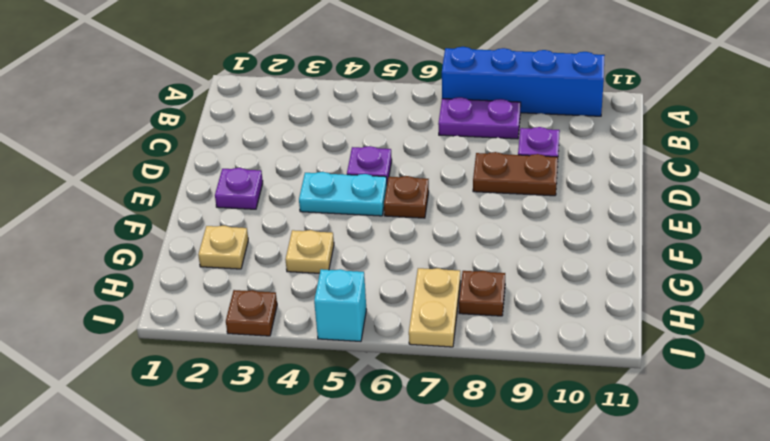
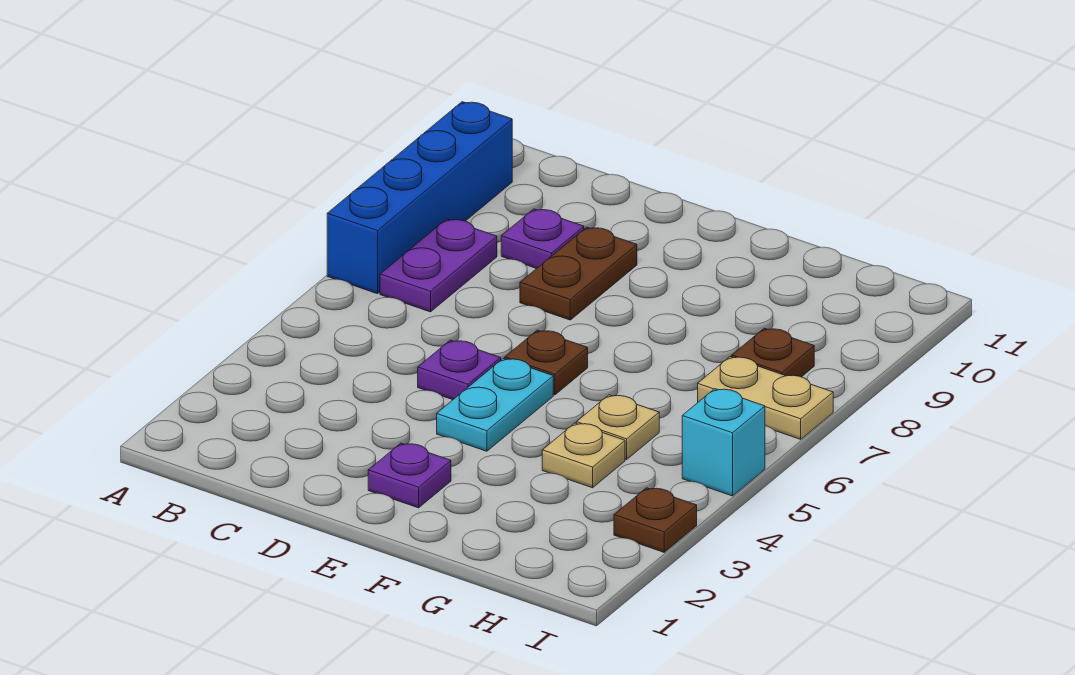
tan plate G2 level 1 -> tan plate G5 level 1

